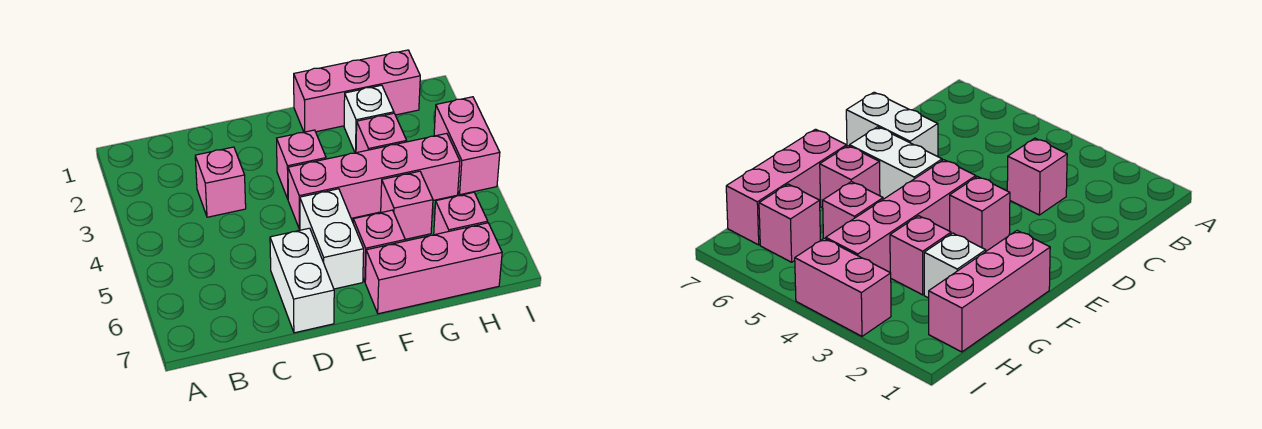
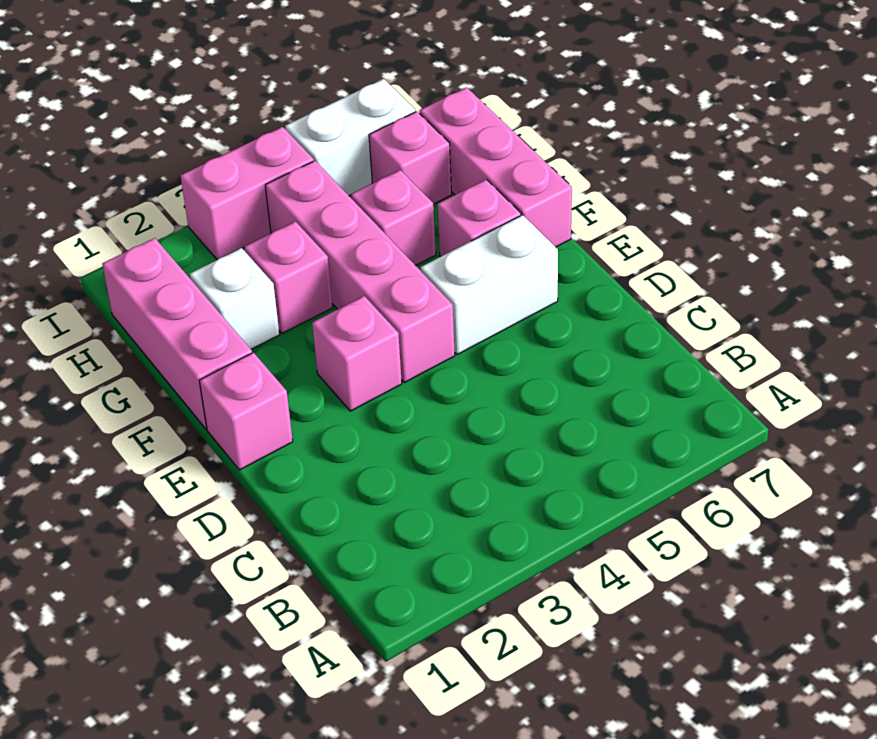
pink brick C3 level 1 -> pink brick E1 level 1
white brick D6:D7 level 1 -> white brick I5:I6 level 1

